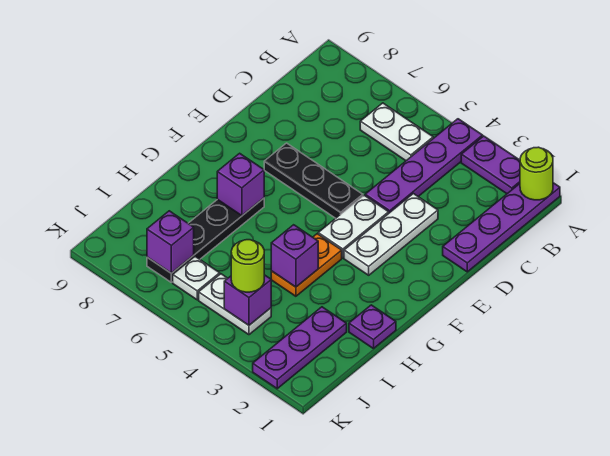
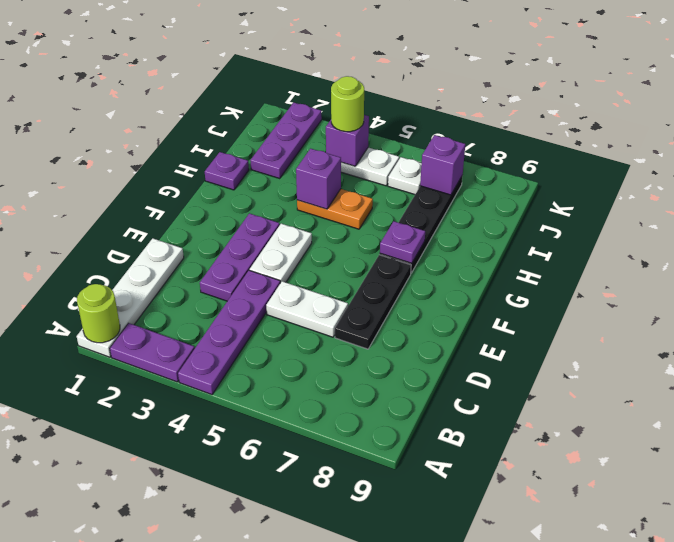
purple plate A1:D1 level 1 -> white plate A1:D1 level 1
white plate B5:B6 level 1 -> white plate D5:D6 level 1
white plate D3:F3 level 1 -> purple plate D3:F3 level 1
black plate E5:E7 level 1 -> black plate D7:F7 level 1
orange plate G4:H4 level 1 -> orange plate H4:H5 level 1
purple brick G7 level 2 -> purple plate G7 level 2

